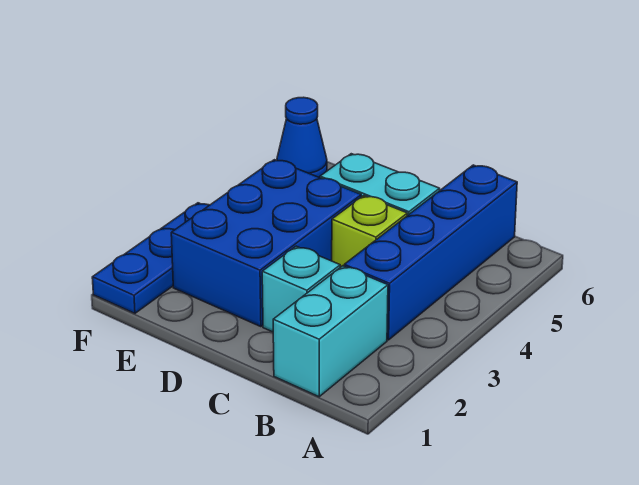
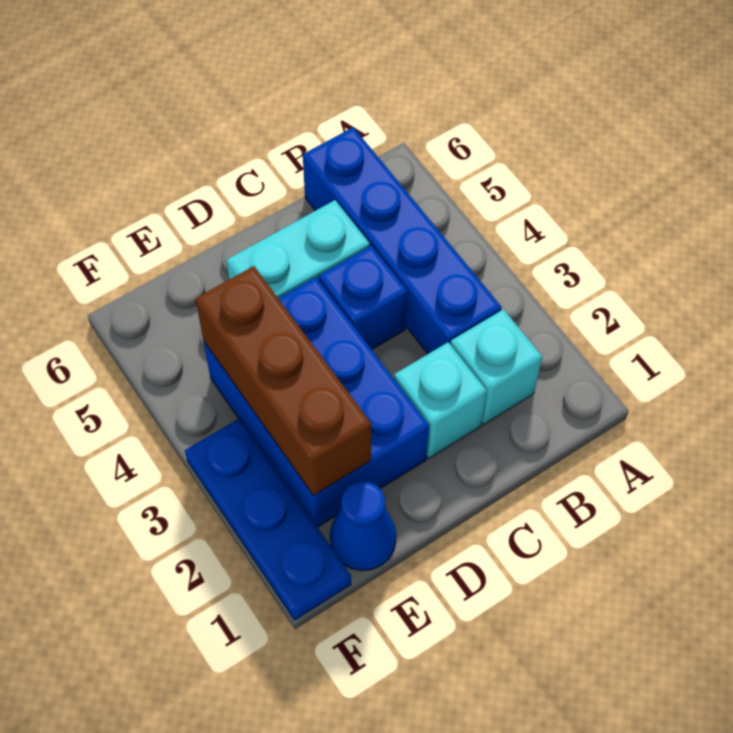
cyan brick B1:B2 level 1 -> cyan brick B2 level 1
lime brick C4 level 1 -> blue brick C4 level 1
none -> brown brick E2:E4 level 2
blue cone F6 level 1 -> blue cone E1 level 1

